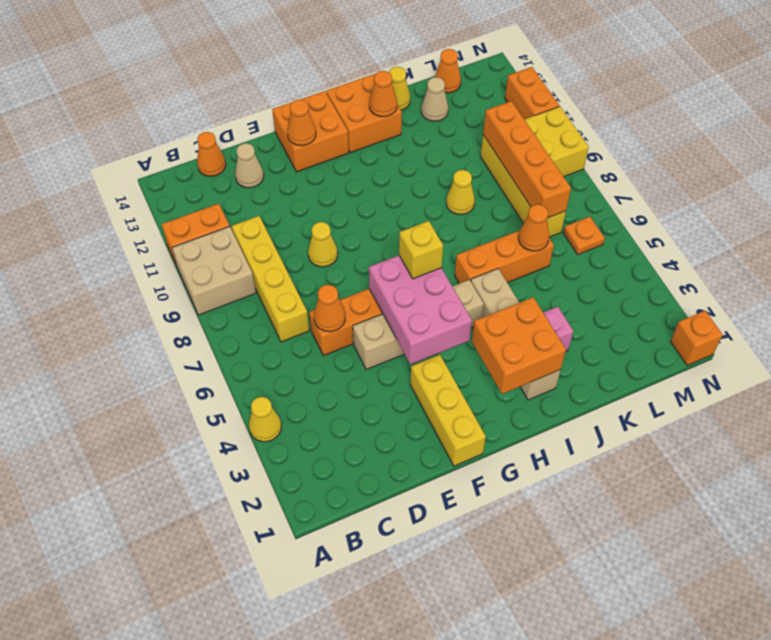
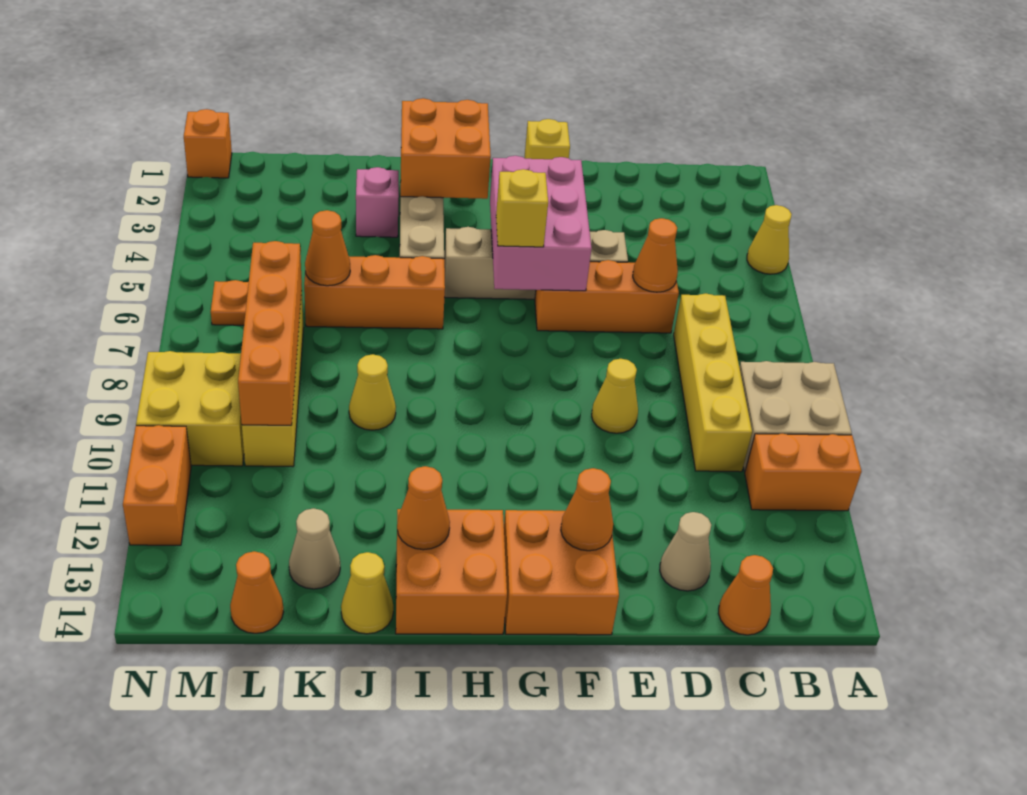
yellow brick F1:F3 level 1 -> yellow brick F1 level 1

